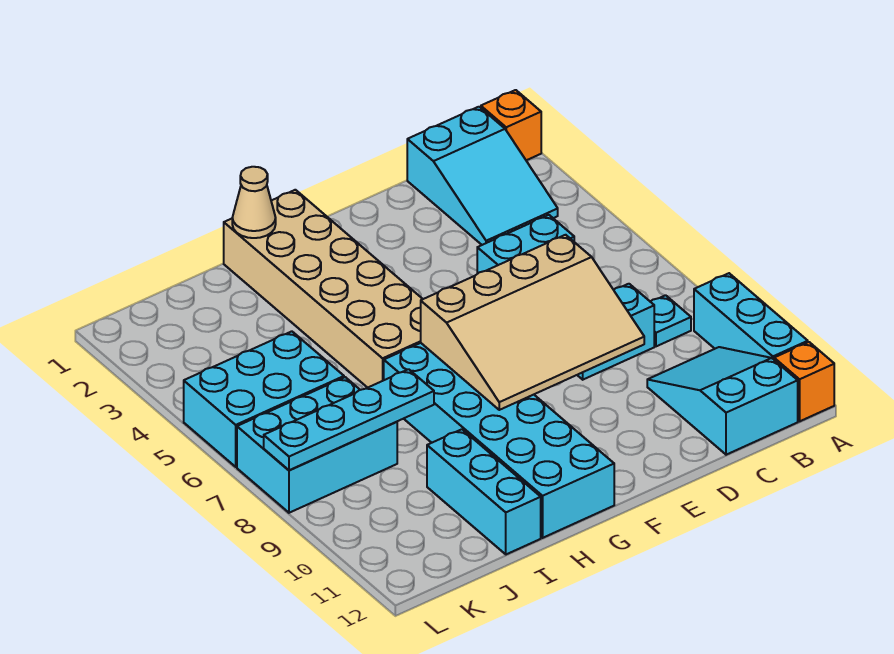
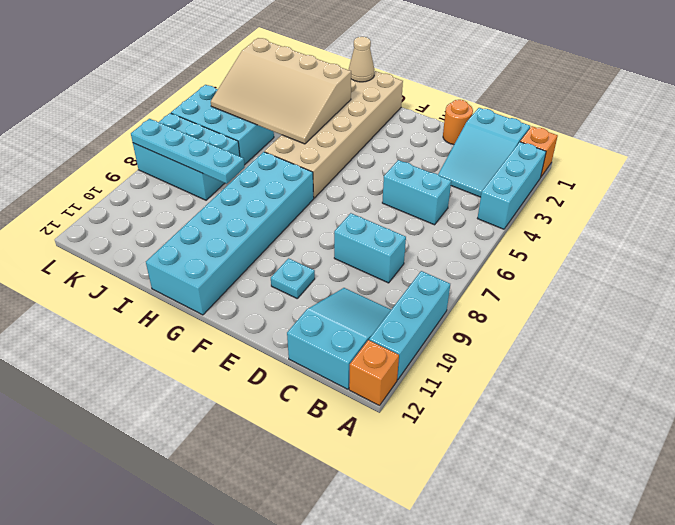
cyan plate B8 level 1 -> cyan plate E10 level 1
none -> orange round brick D1 level 1
tan slope D7:G9 level 2 top 7 -> tan slope H3:K5 level 2 top 3
cyan brick I10:I12 level 1 -> cyan brick A2:A4 level 1

